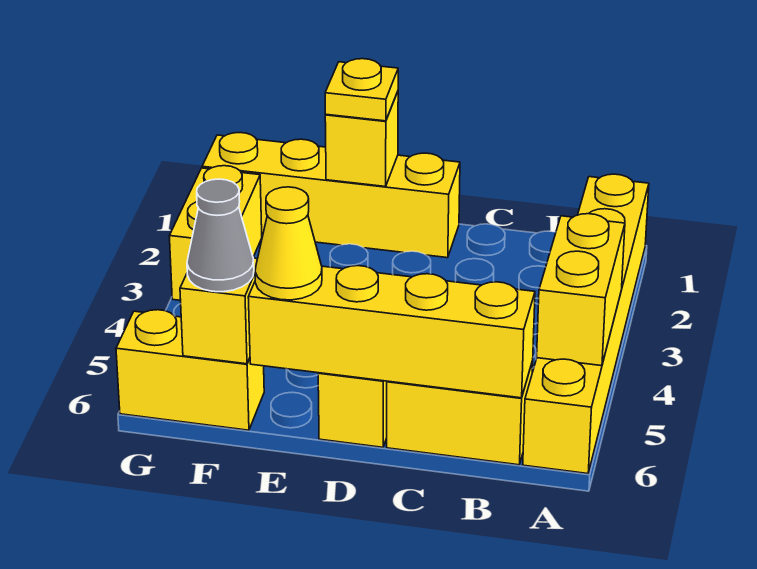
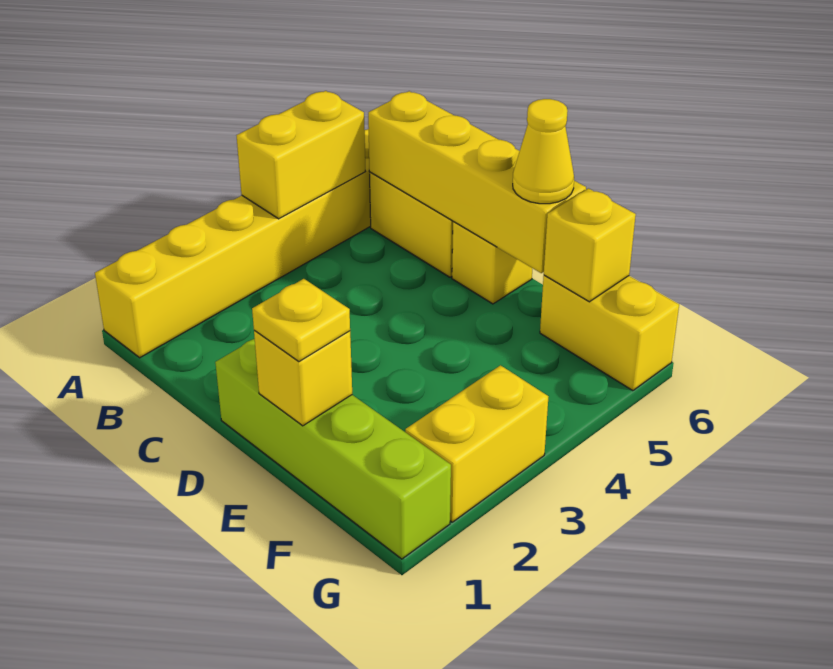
yellow brick D1:G1 level 1 -> lime brick D1:G1 level 1
grey cone F6 level 3 -> none

